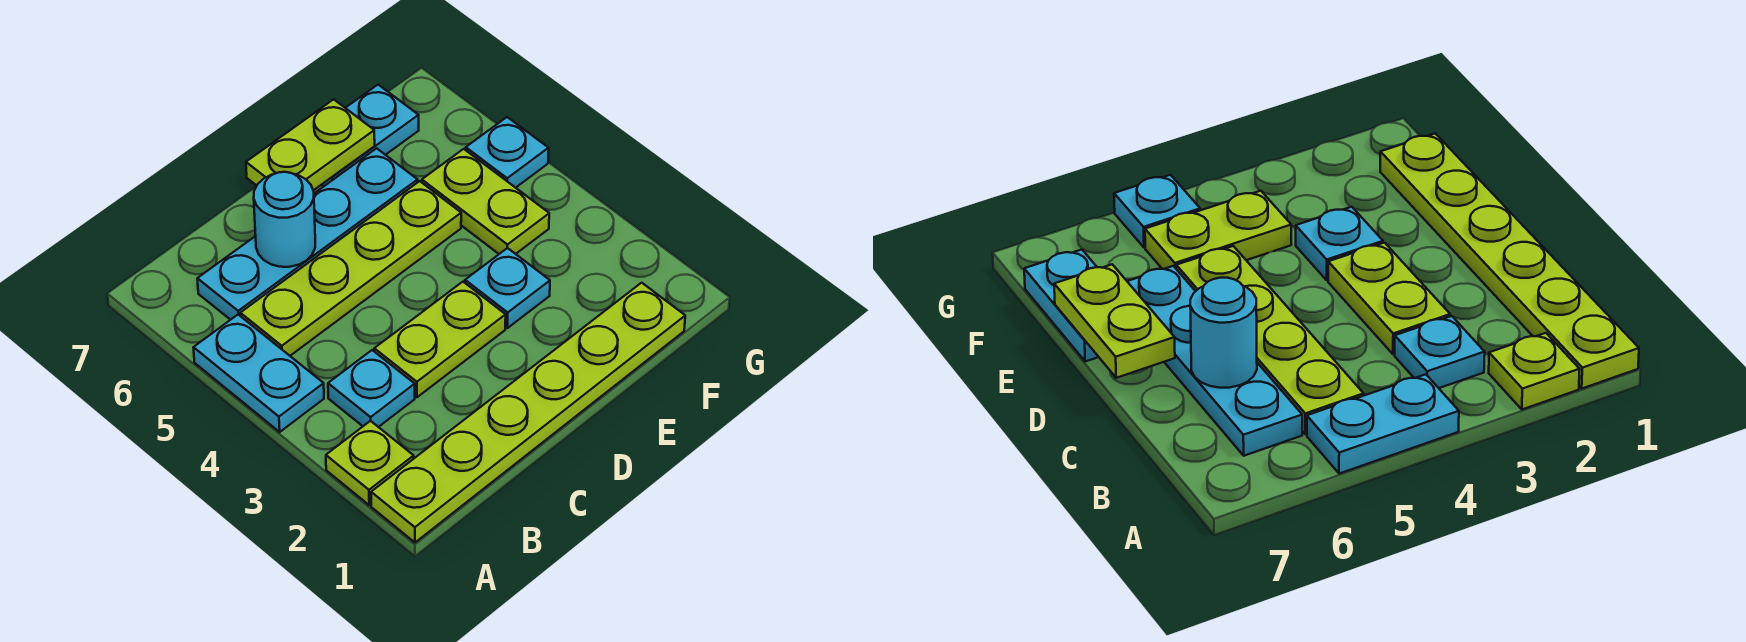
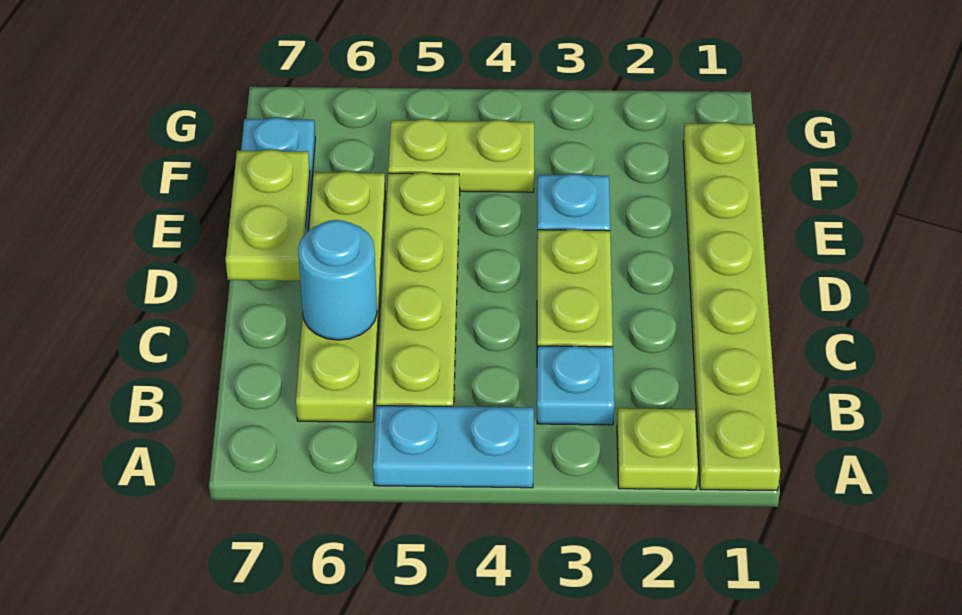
cyan plate B6:E6 level 1 -> lime plate B6:E6 level 1
cyan plate G5 level 1 -> none

